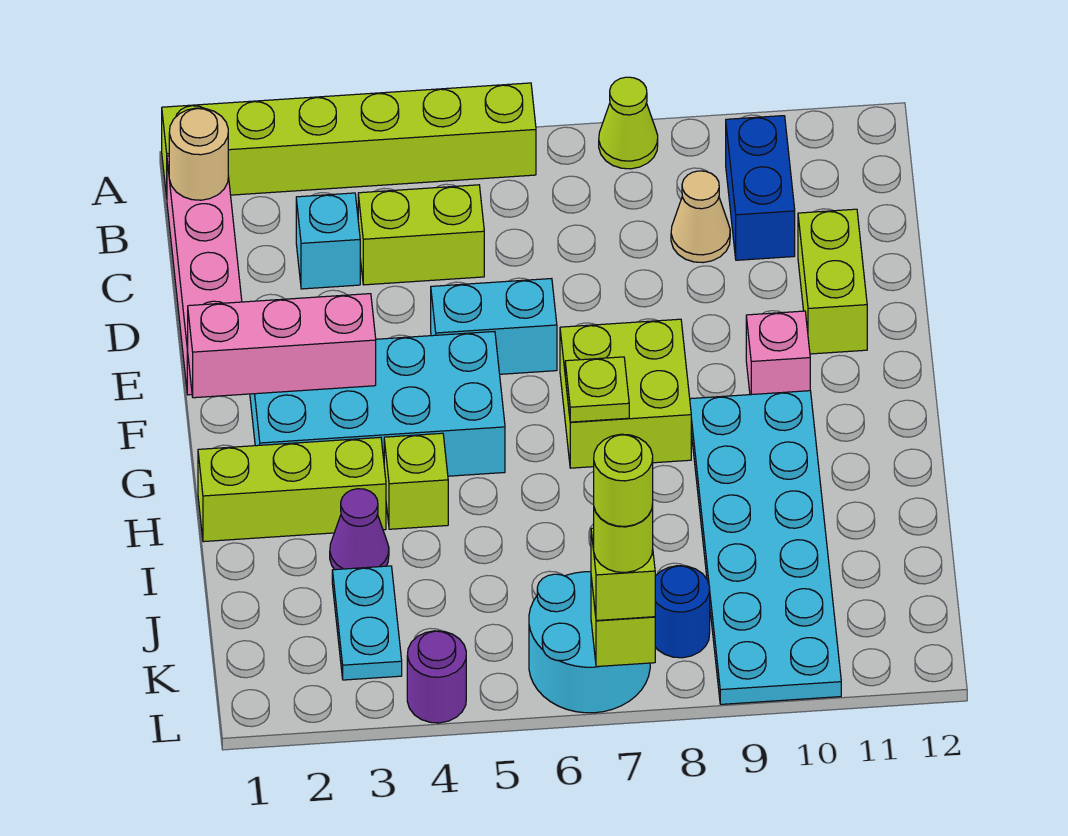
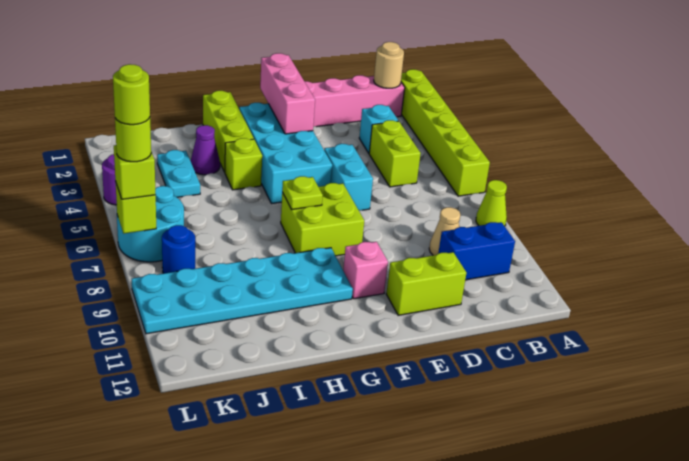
cyan plate J3:K3 level 1 -> cyan plate J3:J4 level 1

